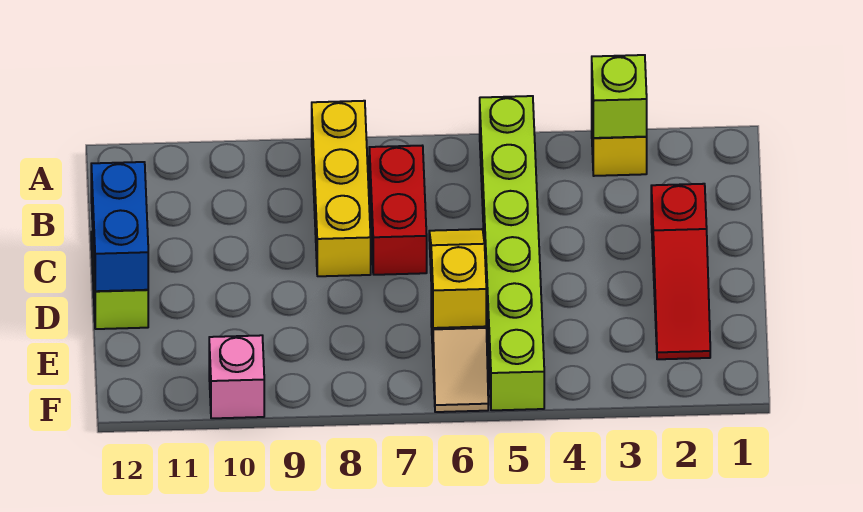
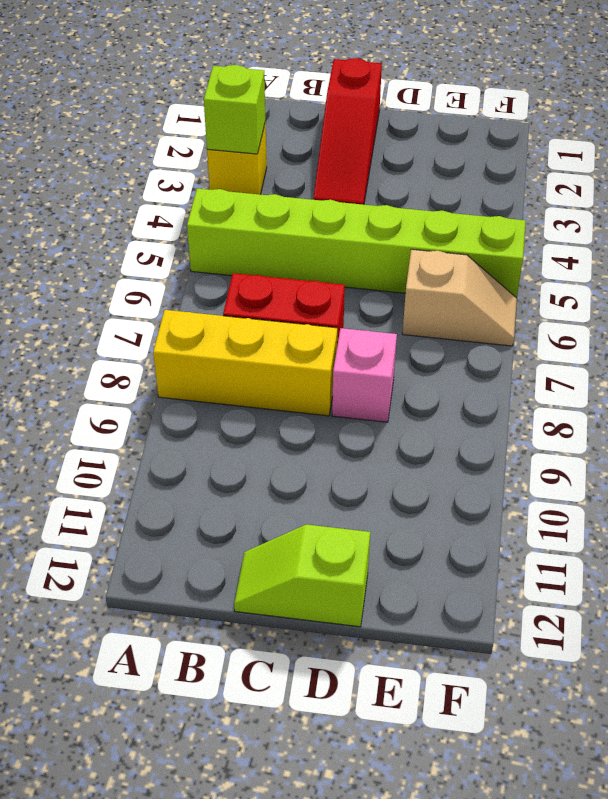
red slope C2:E2 level 1 top C -> red slope C1:C3 level 1 top 1
blue brick C12:D12 level 2 -> none
yellow slope D6:E6 level 2 top E -> none
pink brick F10 level 1 -> pink brick D8 level 1

